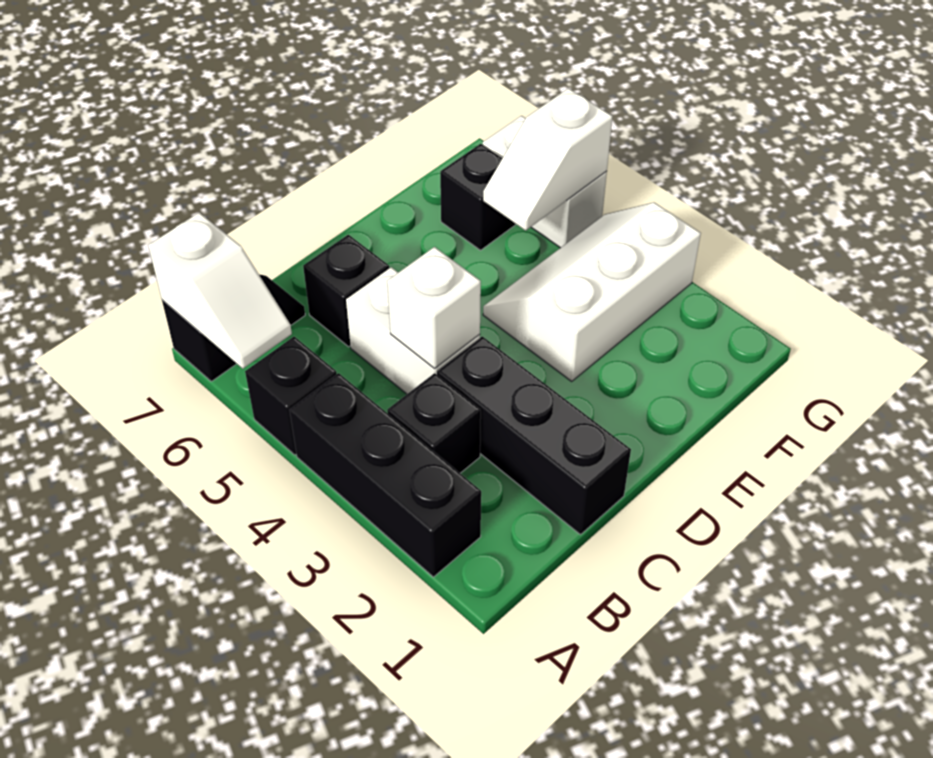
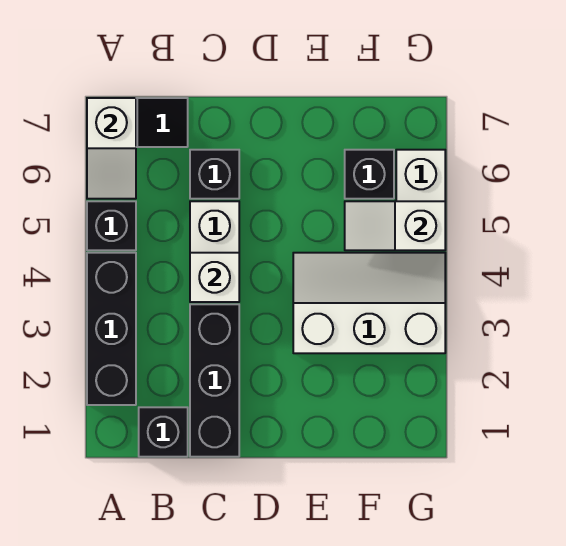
black brick B3 level 1 -> black brick B1 level 1

